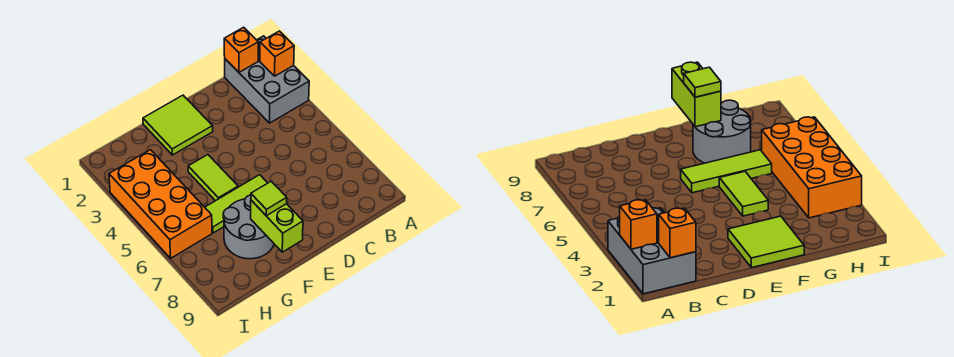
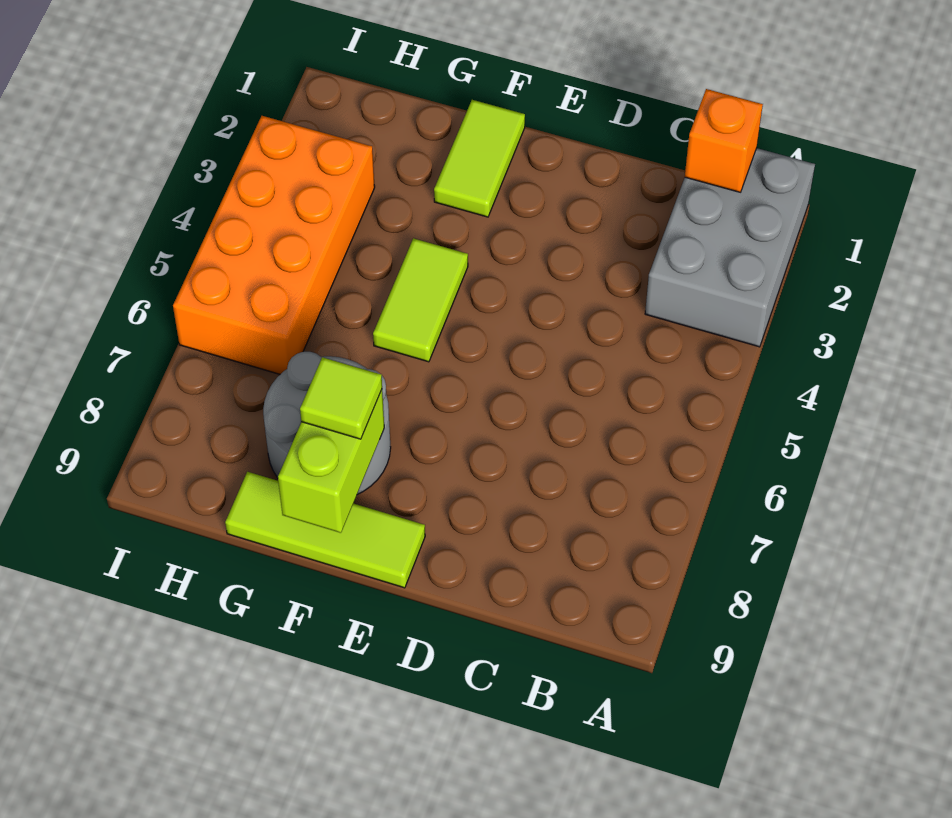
orange brick A2 level 2 -> none
lime tile E1:F2 level 1 -> lime tile F1:F2 level 1
lime tile E6:G6 level 1 -> lime tile E9:G9 level 1

